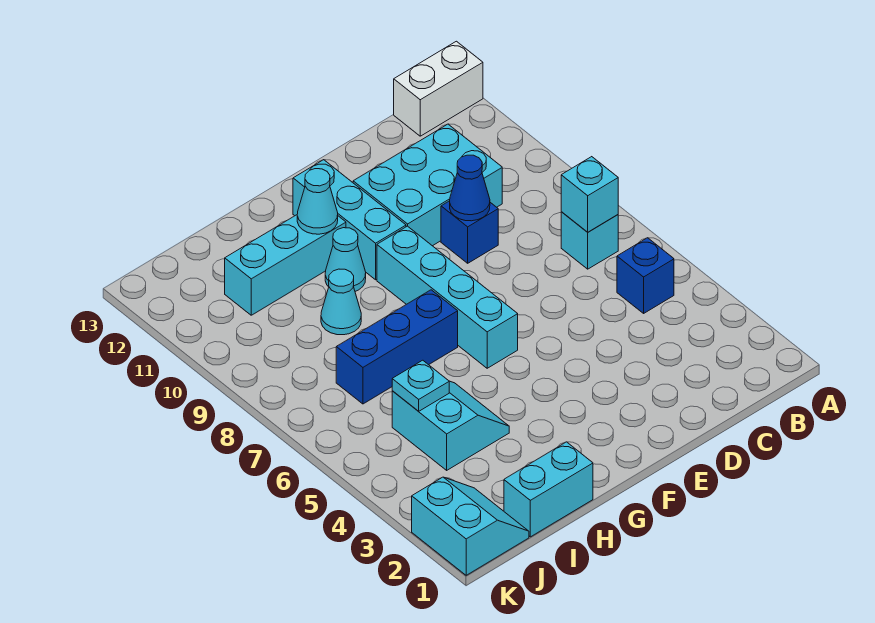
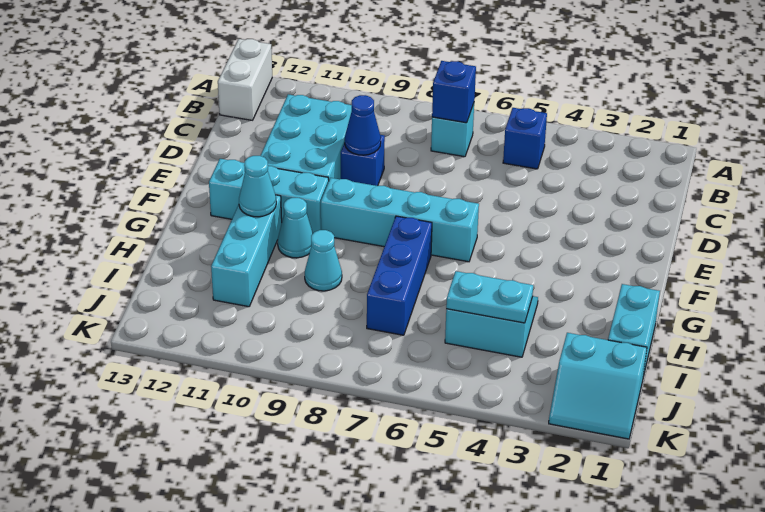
cyan brick B7 level 2 -> blue brick B7 level 2
cyan plate I5 level 2 -> cyan plate I4:I5 level 2
cyan slope J1:K2 level 1 top K -> cyan slope J1:K2 level 1 top J

